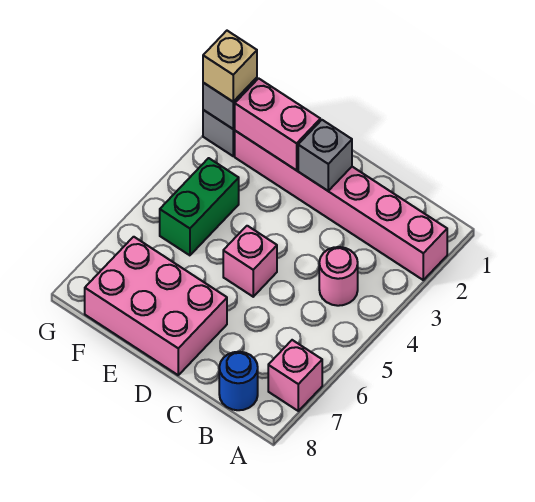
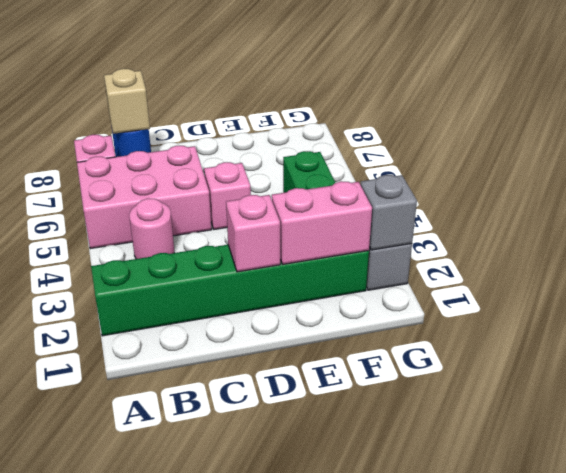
pink brick A2:F2 level 1 -> green brick A2:F2 level 1
grey brick D2 level 2 -> pink brick D2 level 2
pink brick D7:F8 level 1 -> pink brick A5:C6 level 1
tan brick G2 level 3 -> tan brick B8 level 2

